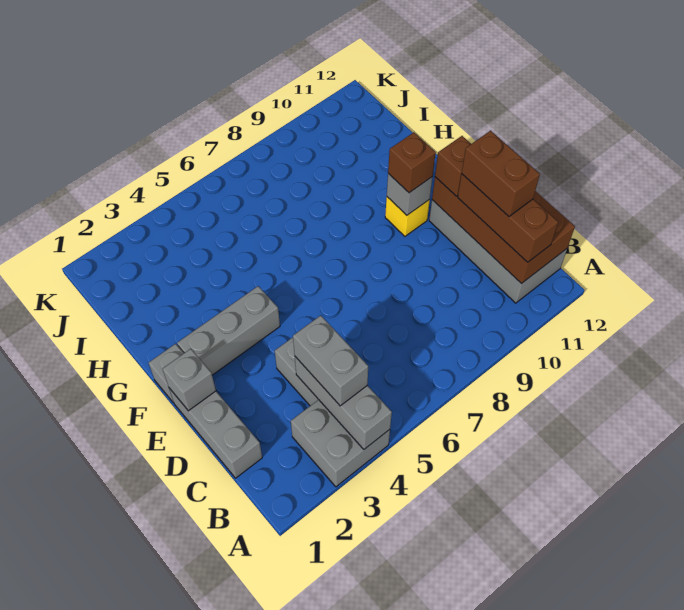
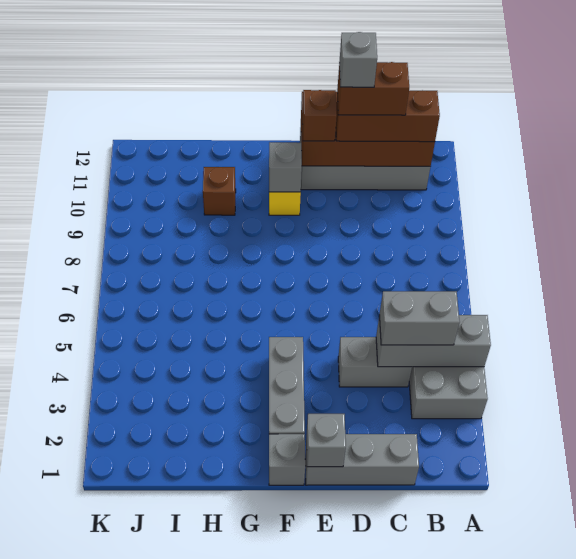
none -> grey brick D11 level 5
brown brick F10 level 3 -> brown brick H10 level 1

